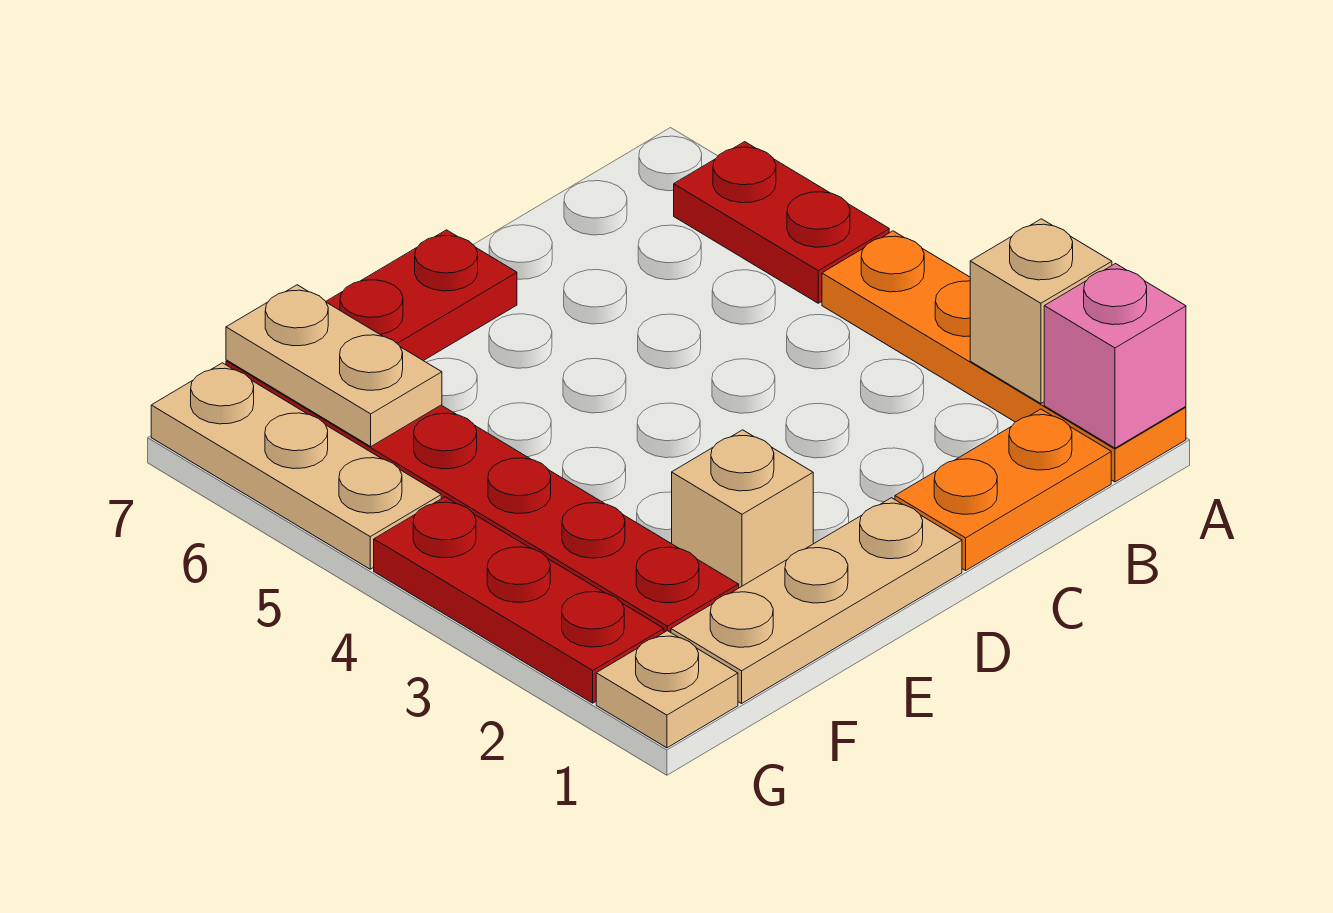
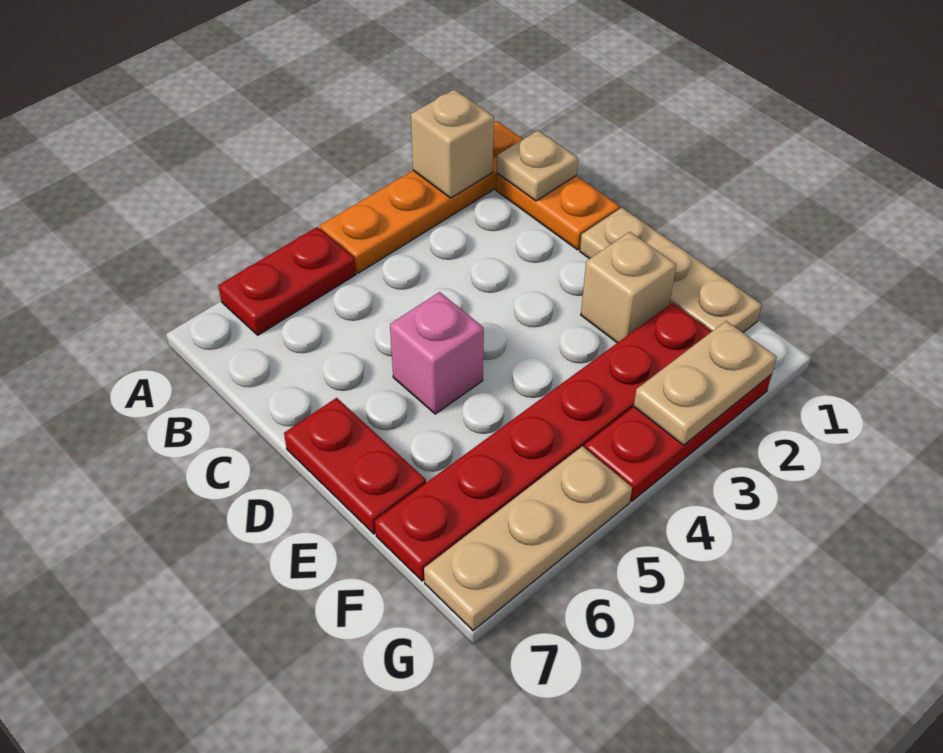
pink brick A1 level 2 -> pink brick D5 level 1
tan plate F6:F7 level 2 -> tan plate G2:G3 level 2
tan plate G1 level 1 -> tan plate B1 level 2

